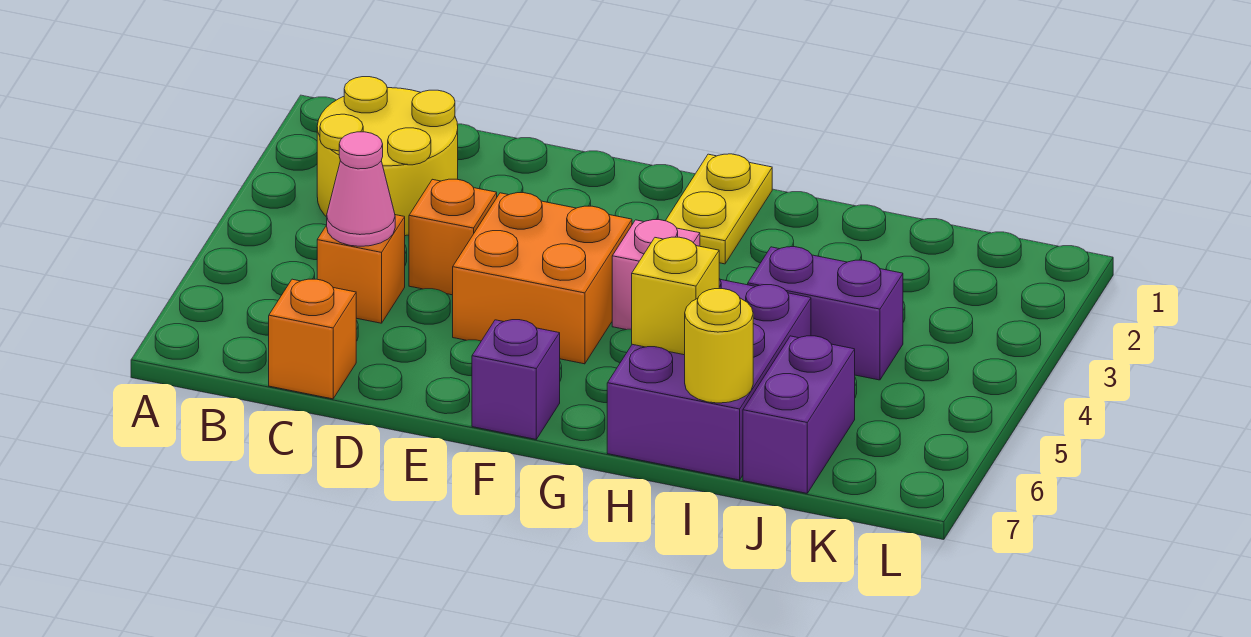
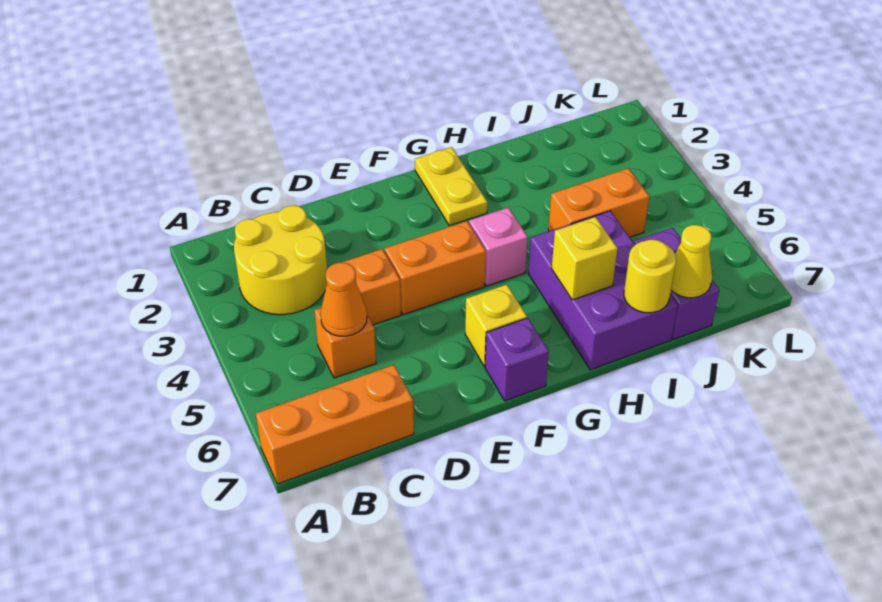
pink cone C5 level 2 -> orange cone C5 level 2
orange brick C7 level 1 -> orange brick A7:C7 level 1
orange brick E4:F5 level 1 -> orange brick E4:F4 level 1
none -> yellow brick F6 level 1
purple brick I4:J4 level 1 -> orange brick I4:J4 level 1
none -> yellow cone J7 level 2

